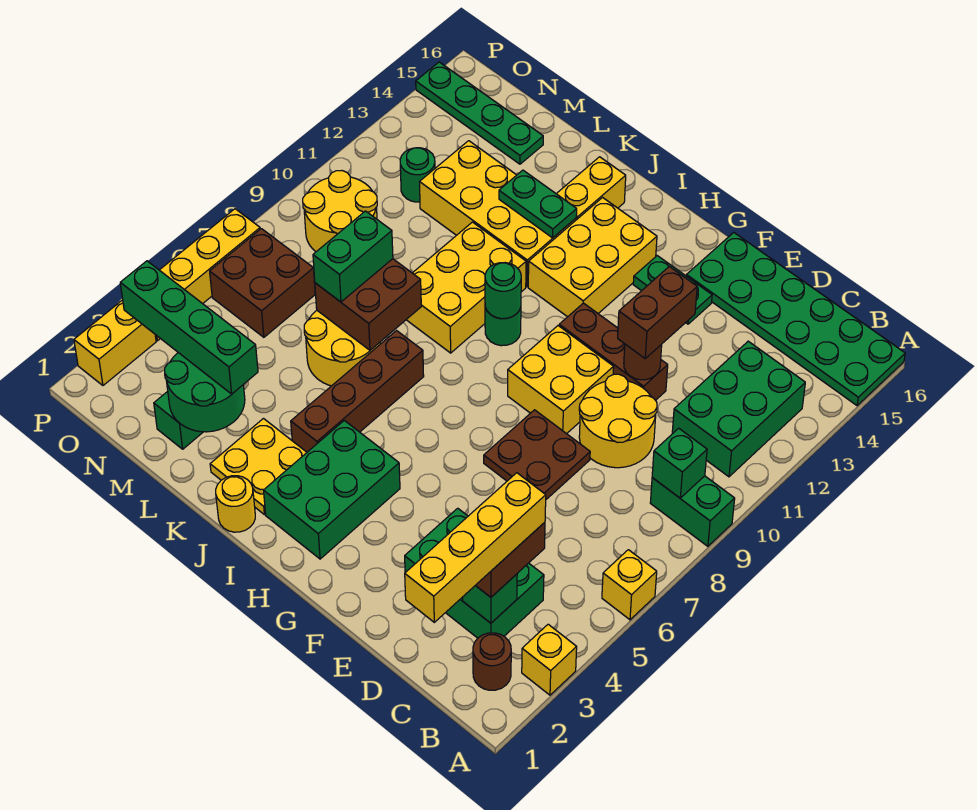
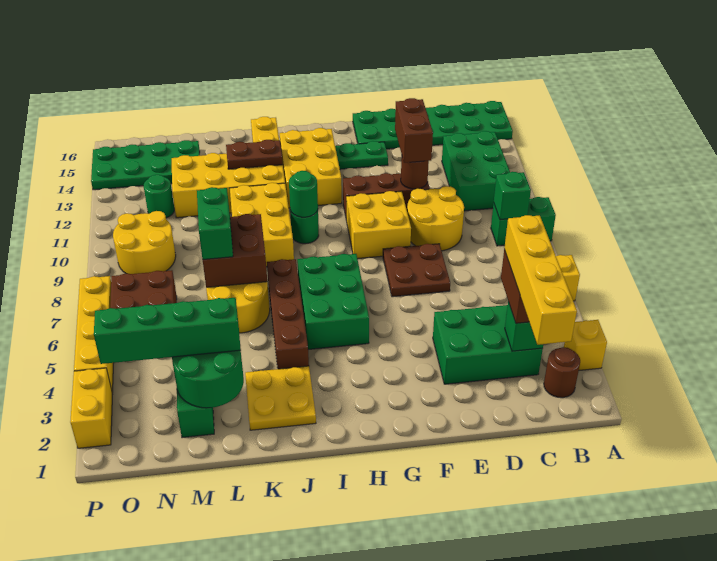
green brick H2:I4 level 1 -> green brick H5:I7 level 1
yellow round brick J1 level 1 -> none
green plate J13:K13 level 2 -> brown plate J13:K13 level 2
green plate M15:P15 level 1 -> green plate M14:P15 level 1

